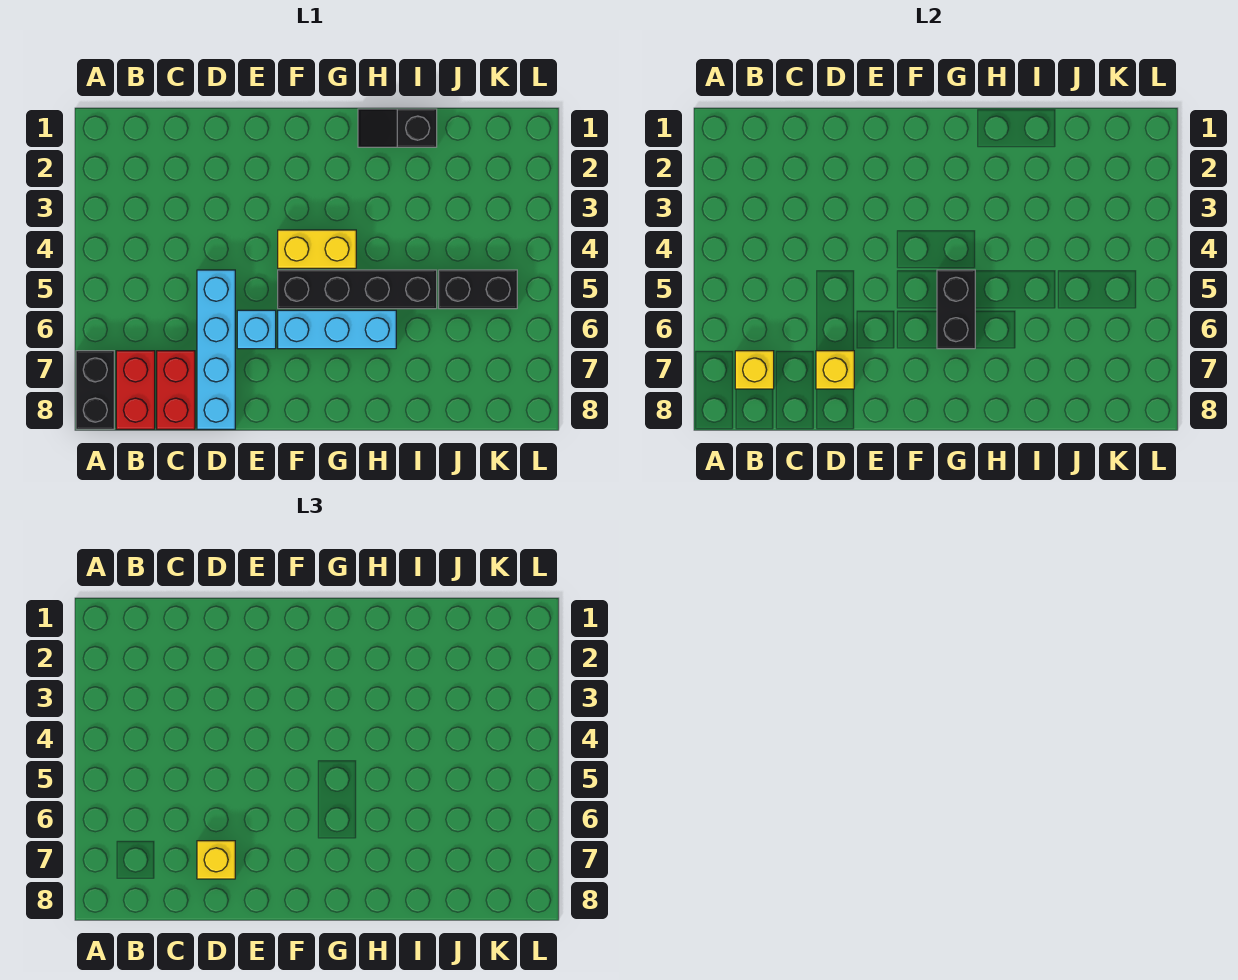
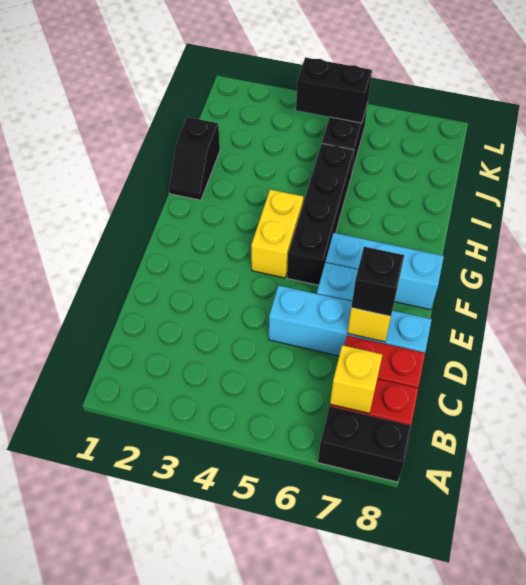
yellow brick D7 level 3 -> black brick D7 level 3
cyan brick F6:H6 level 1 -> cyan brick F6:F8 level 1
black brick G5:G6 level 2 -> black brick K4:K5 level 2

